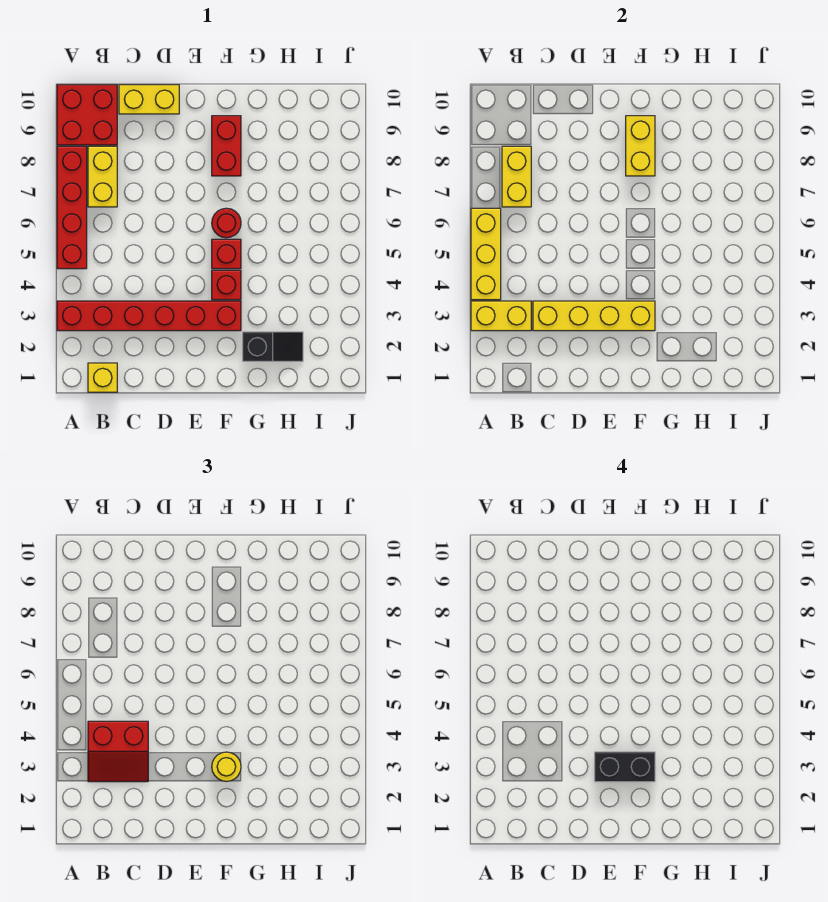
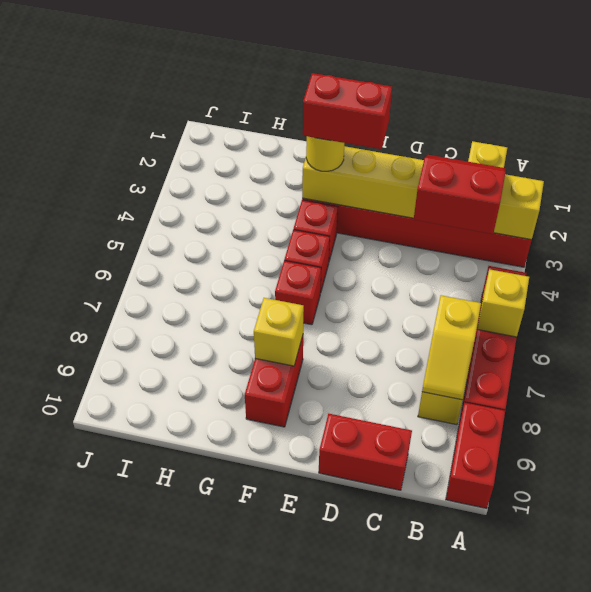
yellow brick A4:A6 level 2 -> yellow brick A6 level 2
red brick A9:B10 level 1 -> red brick A9:A10 level 1
yellow brick B7:B8 level 2 -> yellow slope B7:B8 level 2 top 7
yellow brick C10:D10 level 1 -> red brick C10:D10 level 1
black brick E3:F3 level 4 -> red brick E3:F3 level 4
red round brick F6 level 1 -> red brick F6 level 1
yellow brick F8:F9 level 2 -> yellow brick F8 level 2
black slope G2:H2 level 1 top G -> none

